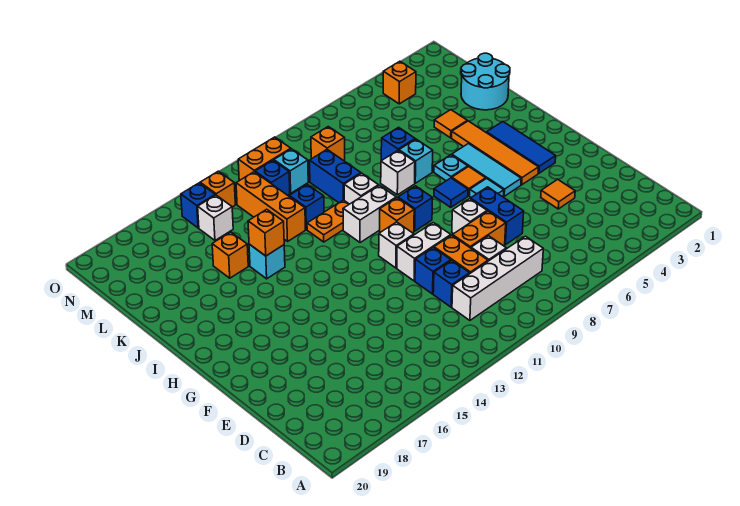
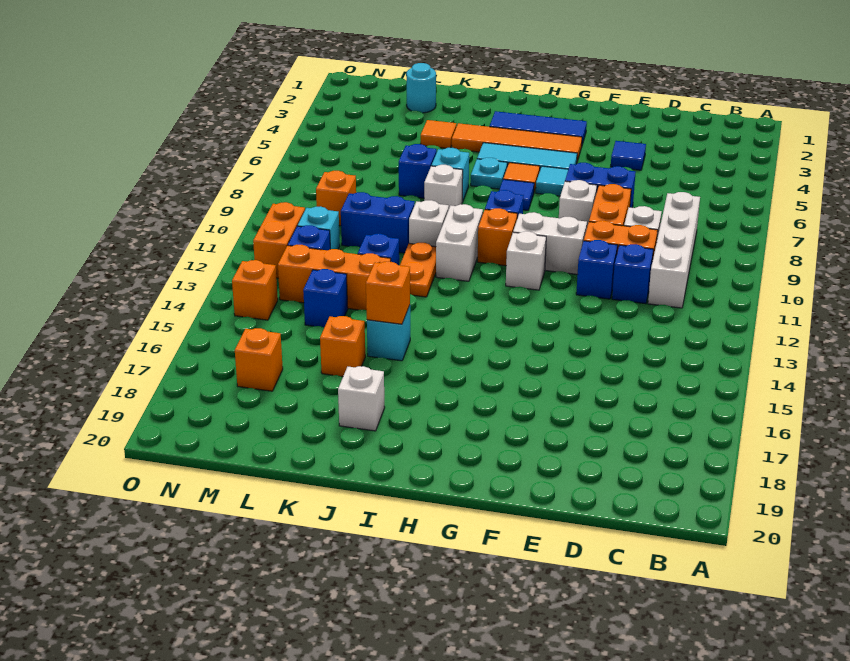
orange tile E4 level 1 -> blue tile E4 level 1
white brick F10:F11 level 1 -> white brick F10:G10 level 1
cyan round brick K1:L2 level 1 -> cyan round brick L2 level 1
white brick M15 level 1 -> white brick J18 level 1
orange brick N4 level 1 -> orange brick M17 level 1
blue brick N15 level 1 -> blue brick L14 level 1

